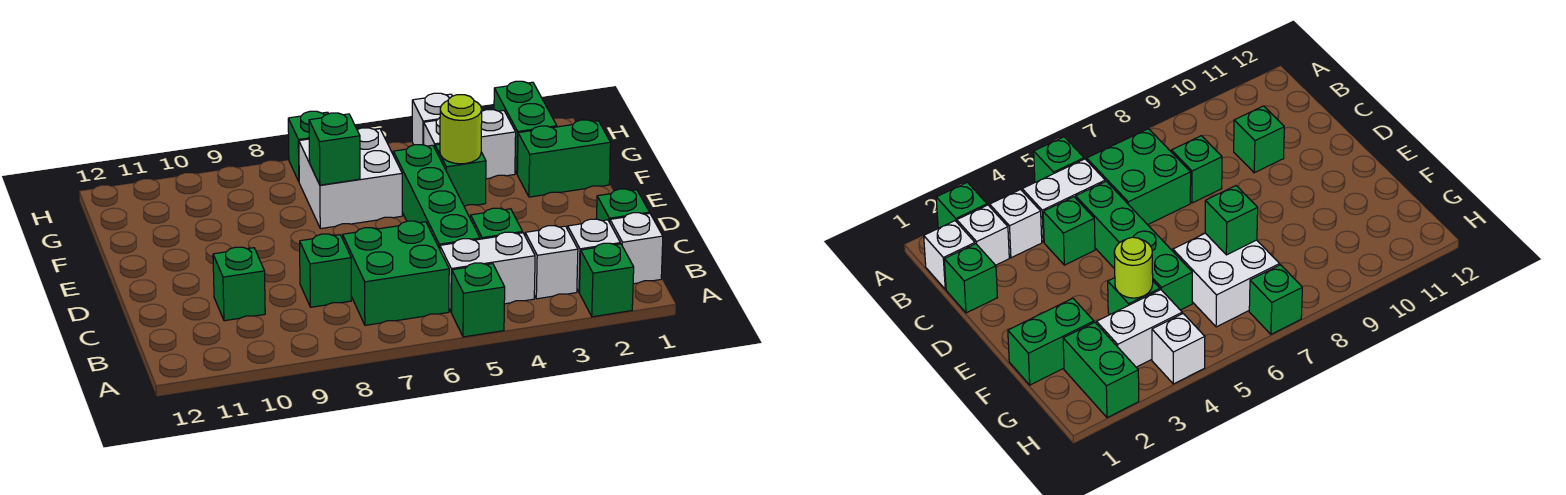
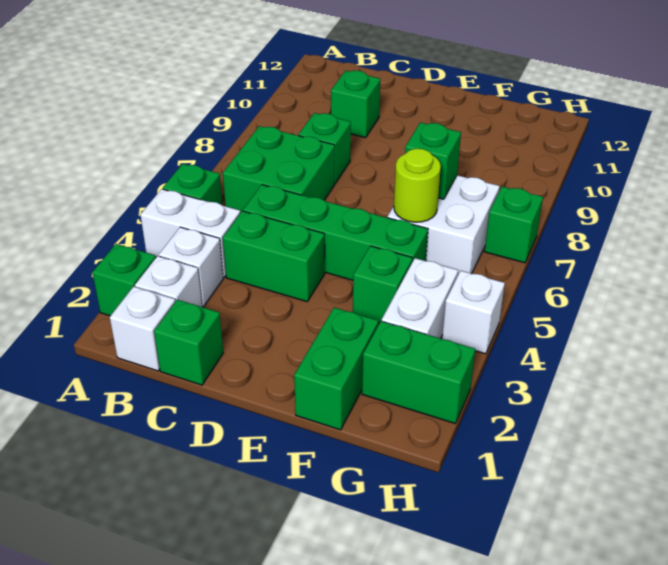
white brick B4:B5 level 1 -> white brick A4:B4 level 1
green brick C4 level 1 -> green brick C4:D4 level 1
lime round brick F4 level 2 -> lime round brick F6 level 2

